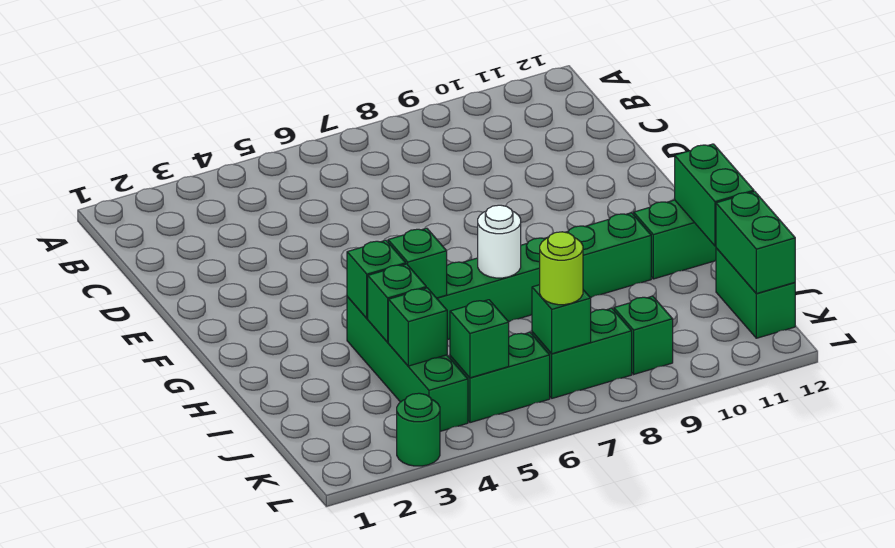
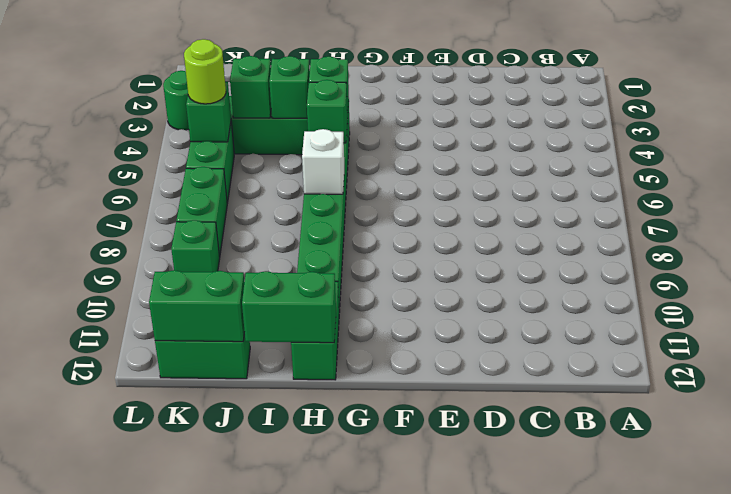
white round brick H7 level 2 -> white brick H7 level 2
green brick K7 level 2 -> none
lime round brick K7 level 3 -> lime round brick K5 level 3

